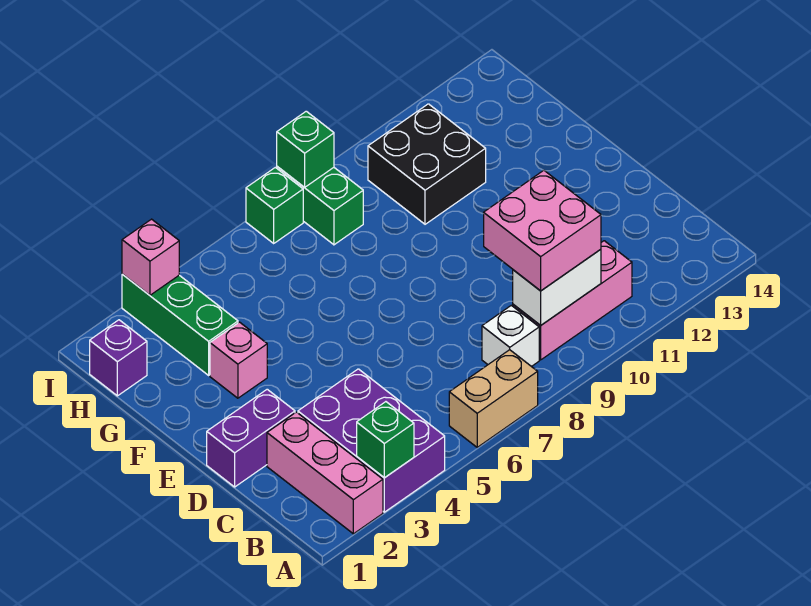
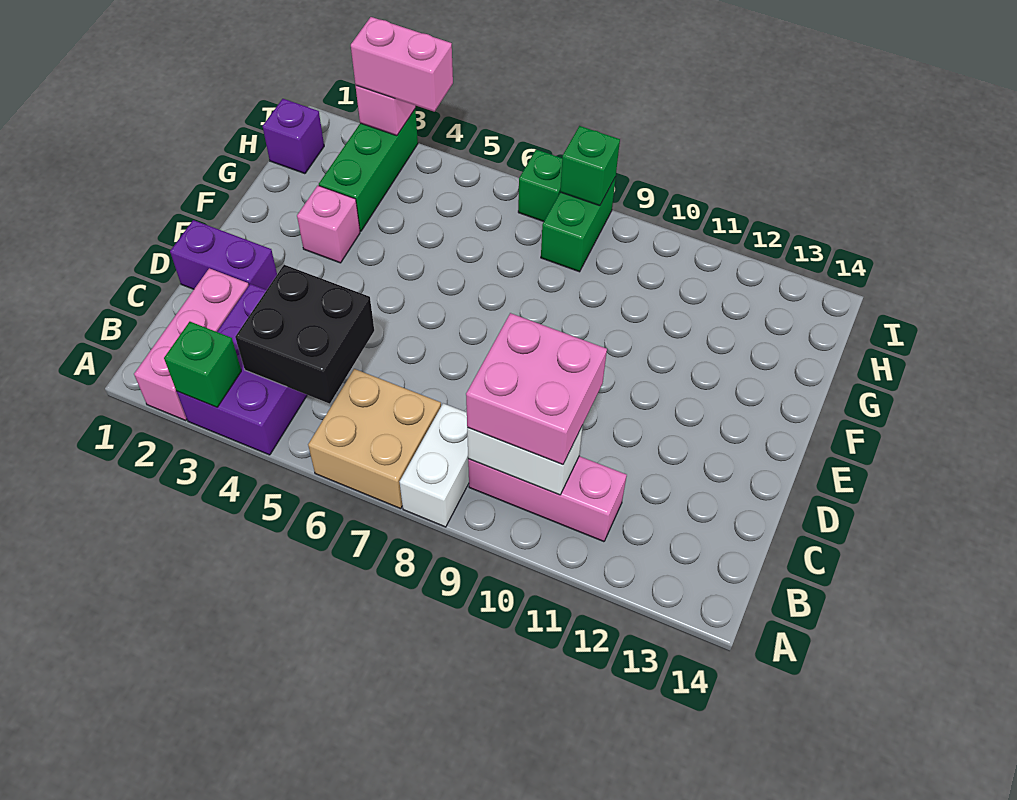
tan brick A6:A7 level 1 -> tan brick A6:B7 level 1
white brick B8 level 1 -> white brick A8:B8 level 1
black brick G10:H11 level 1 -> black brick B4:C5 level 2
none -> pink brick I3:I4 level 3

